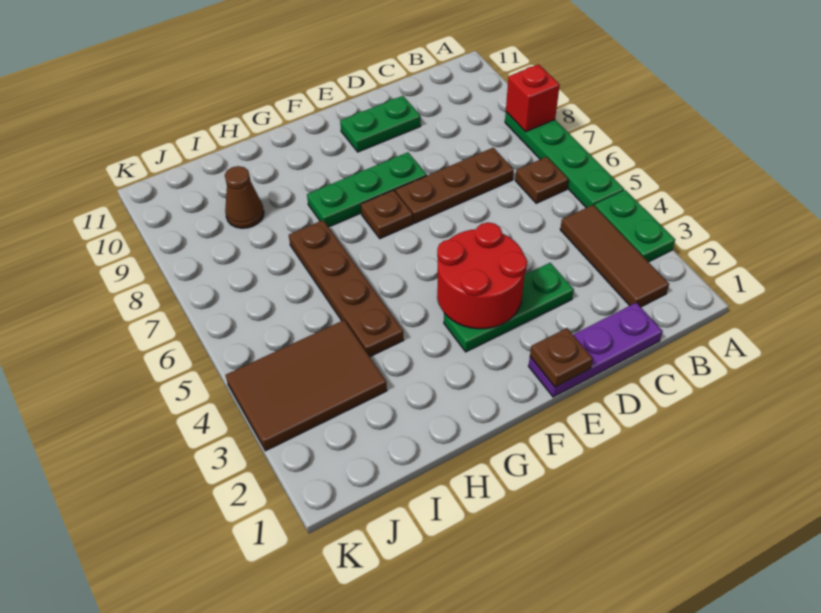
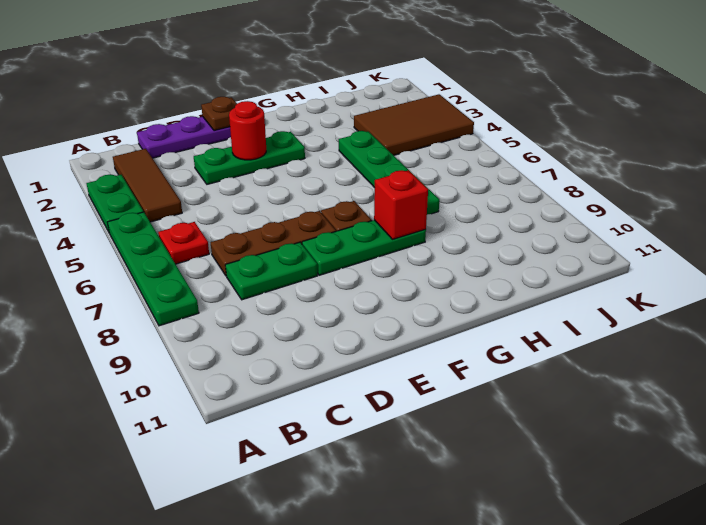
red brick A8 level 2 -> red brick G8 level 2
brown plate B6 level 1 -> red plate B6 level 1
green plate D10:E10 level 1 -> green plate C8:D8 level 1
red round brick E3:F4 level 2 -> red round brick E3 level 2
brown plate H4:H7 level 1 -> green plate H4:H7 level 1
brown cone I9 level 1 -> none

